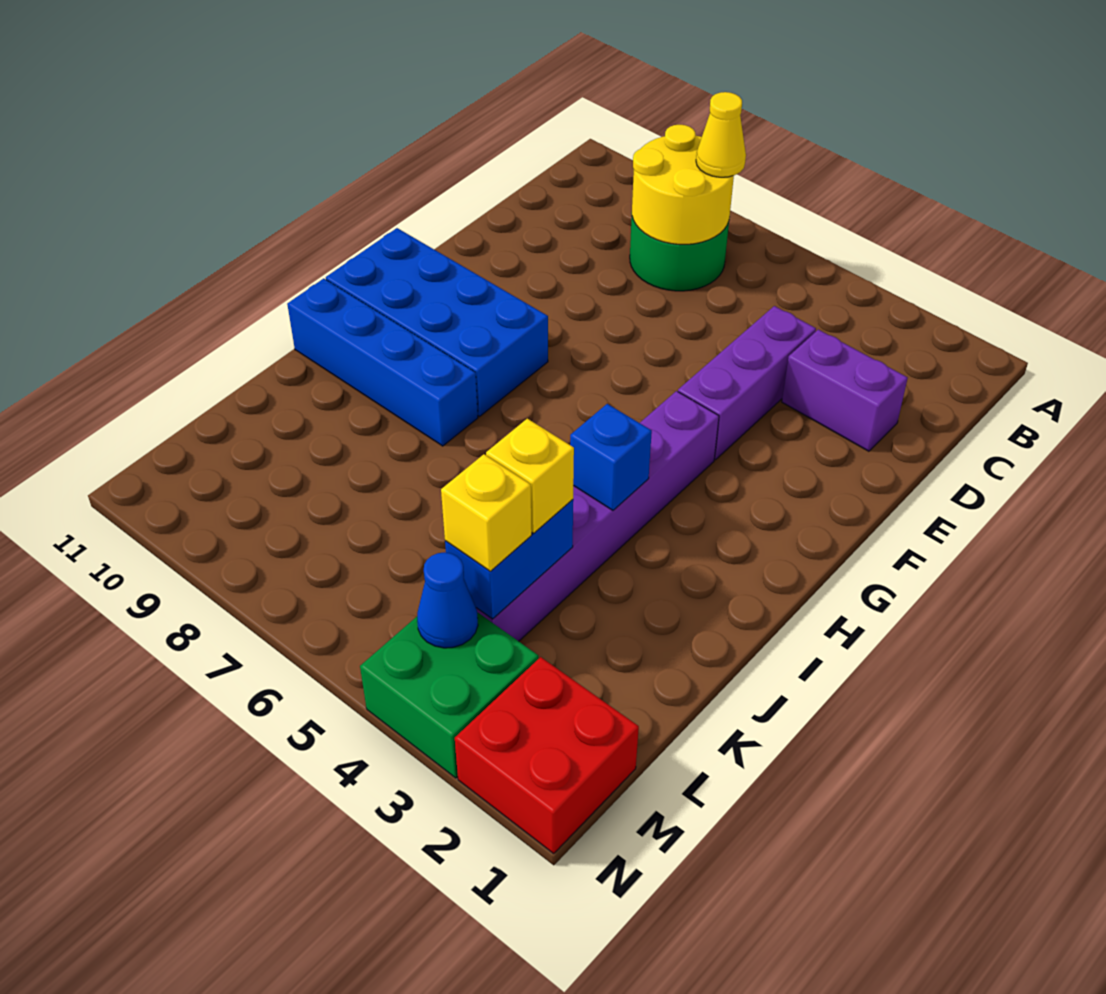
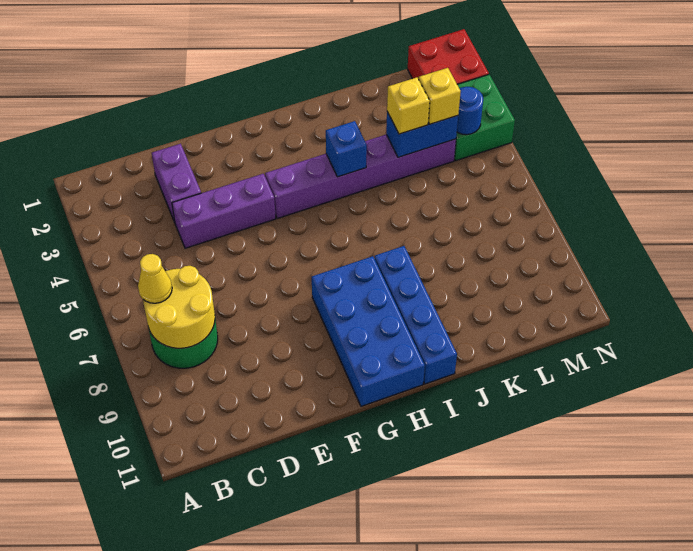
blue cone M4 level 2 -> blue round brick M4 level 2

